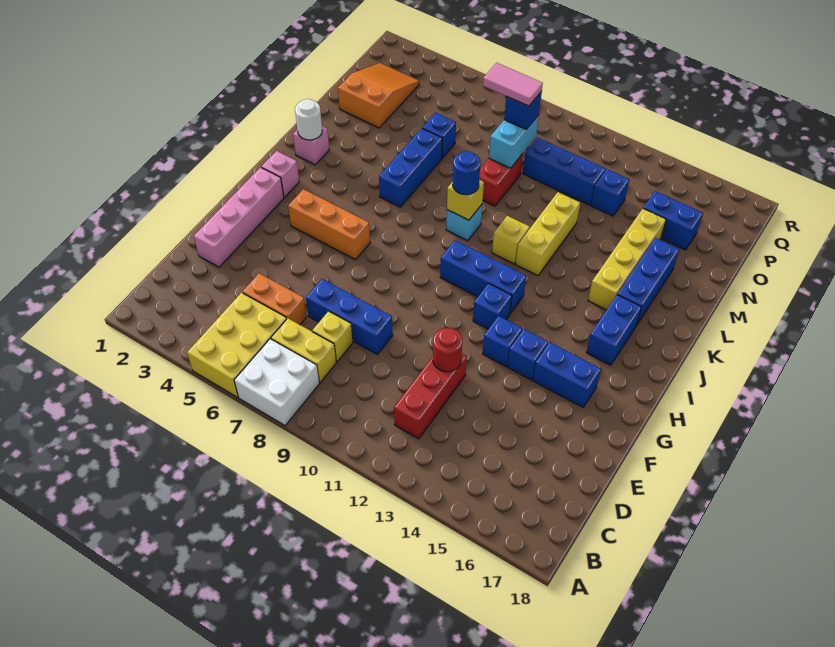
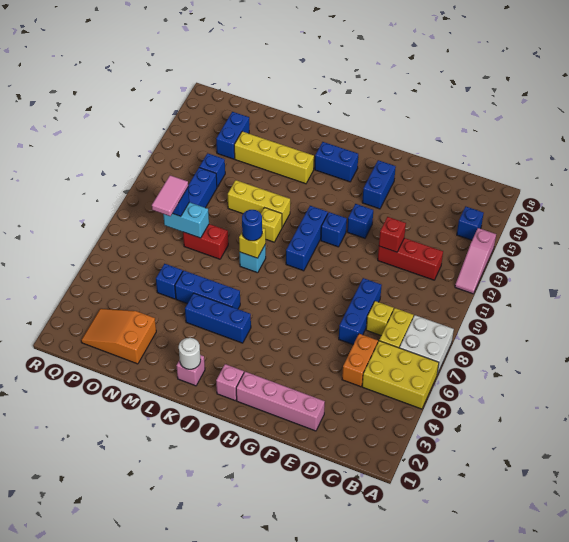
none -> pink slope A12:A14 level 1 top 14
red round brick E12 level 2 -> red brick E12 level 2
blue brick G14 level 1 -> blue brick B15 level 1
orange brick H4:H6 level 1 -> none
blue brick K16:M16 level 1 -> blue brick J5:L5 level 1

